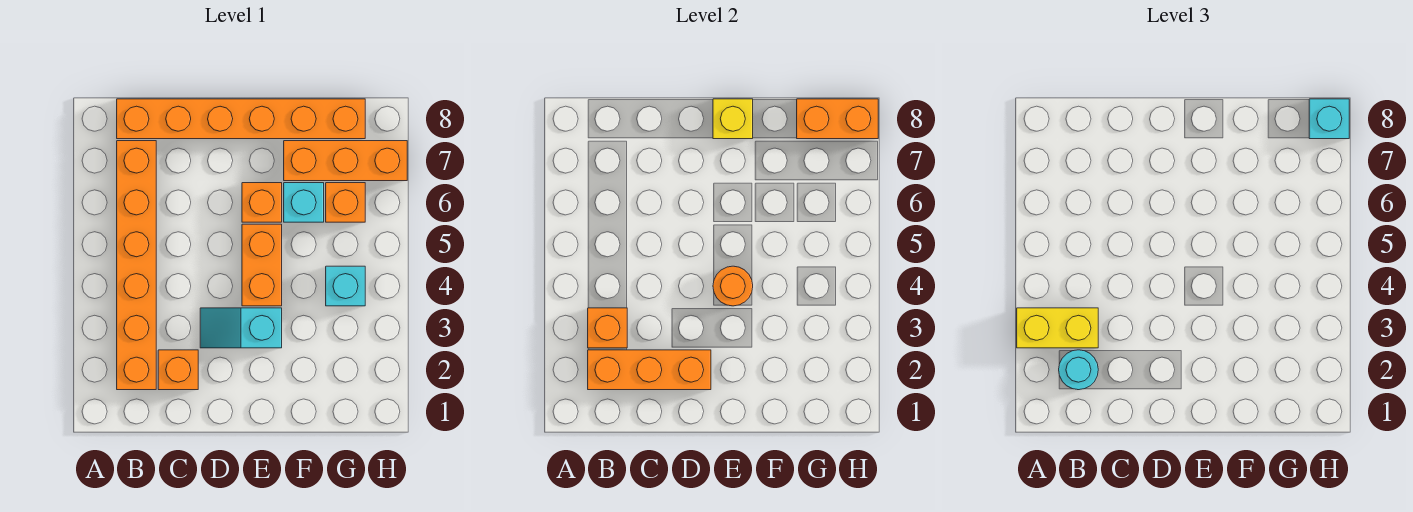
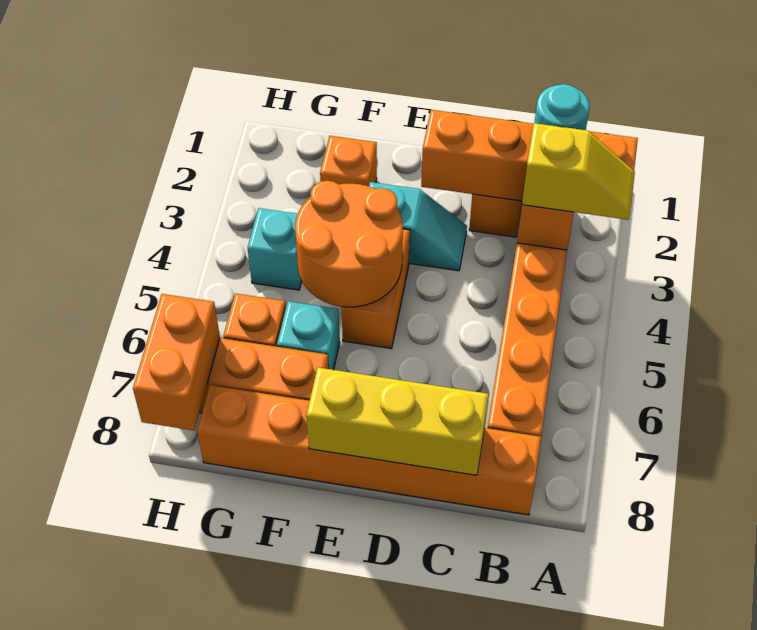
yellow brick A3:B3 level 3 -> yellow slope A3:B3 level 3 top B
orange brick B2:D2 level 2 -> orange brick A2:D2 level 2
orange round brick E4 level 2 -> orange round brick E4:F5 level 2
orange brick E6 level 1 -> orange brick F2 level 1
yellow brick E8 level 2 -> yellow brick C8:E8 level 2
orange brick G8:H8 level 2 -> orange brick H7:H8 level 2
cyan brick H8 level 3 -> none

